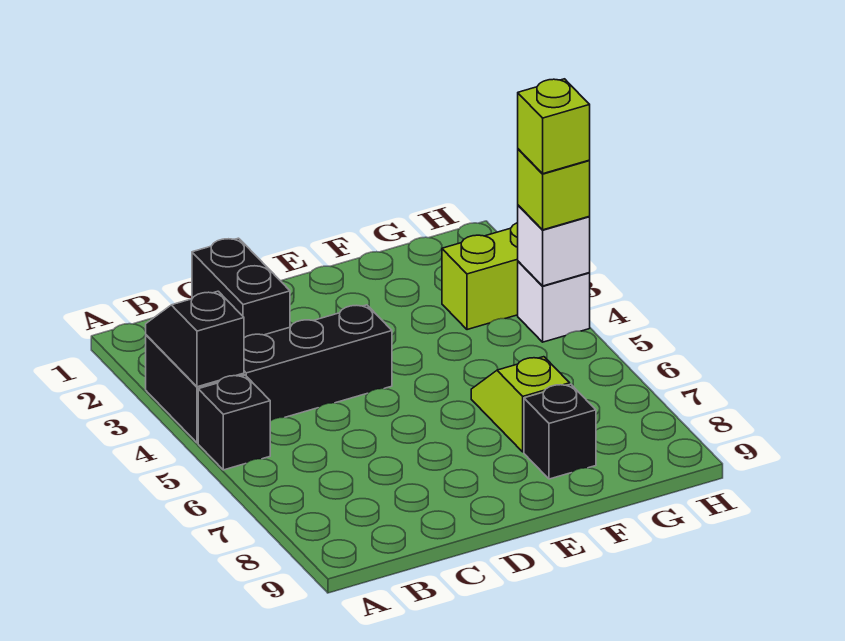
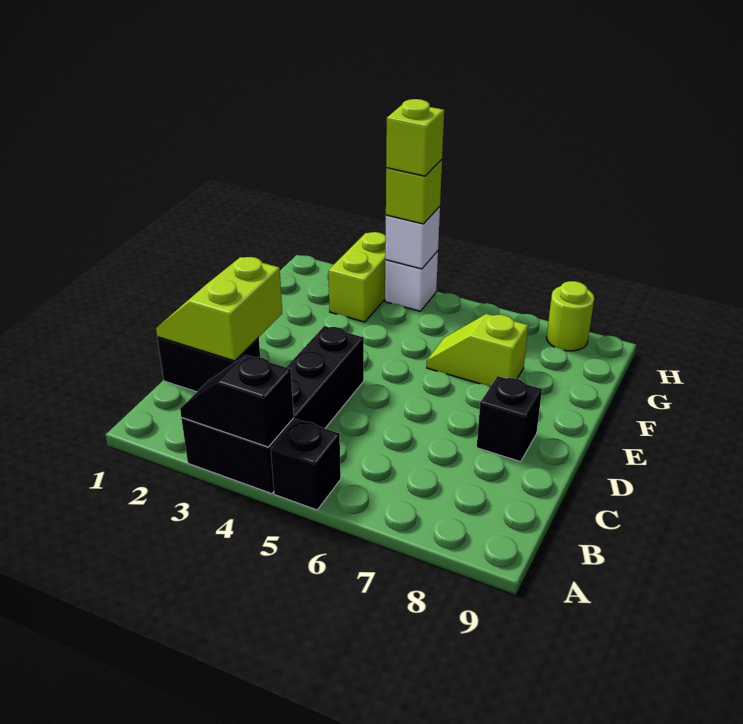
none -> lime slope C1:D2 level 2 top 2
black brick F8 level 1 -> black brick D8 level 1
none -> lime round brick H8 level 1

